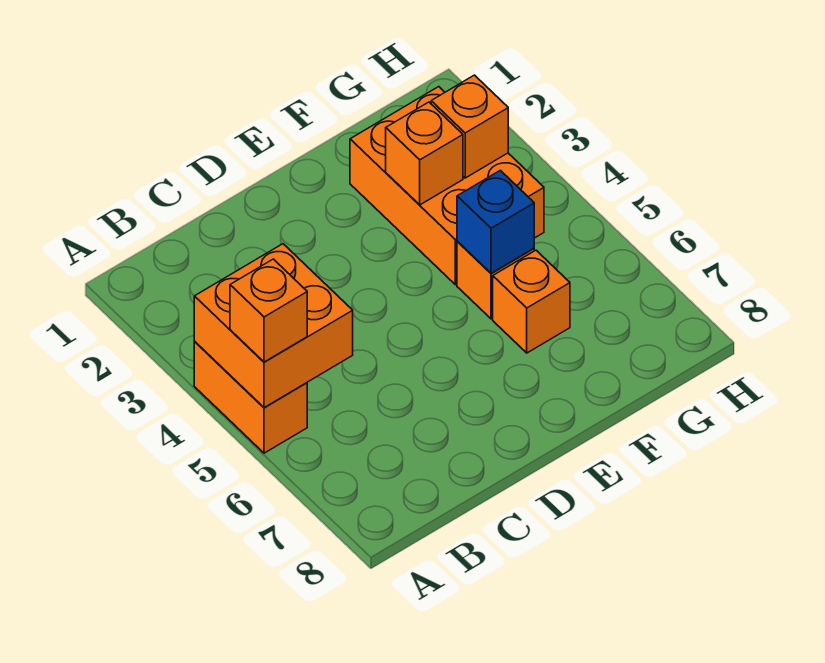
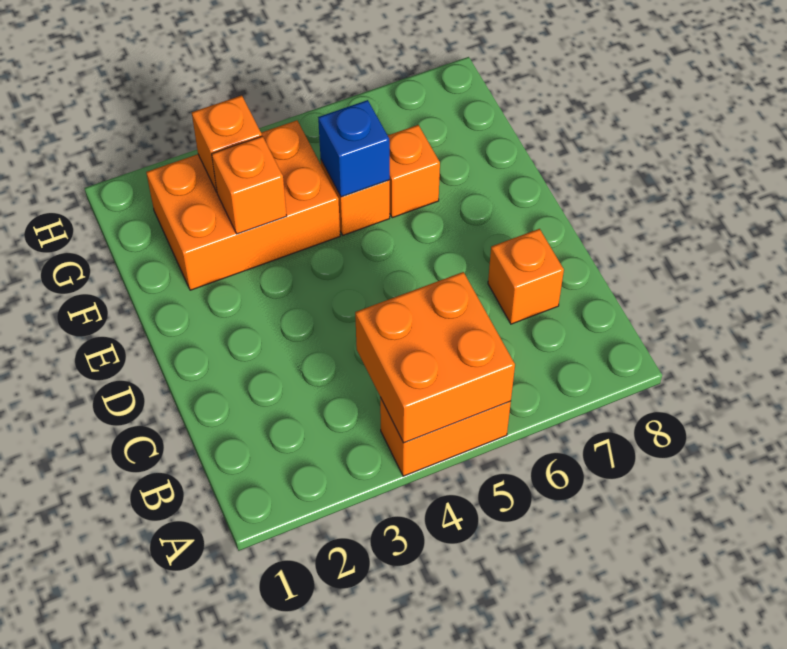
orange brick A5 level 3 -> orange brick C7 level 1

